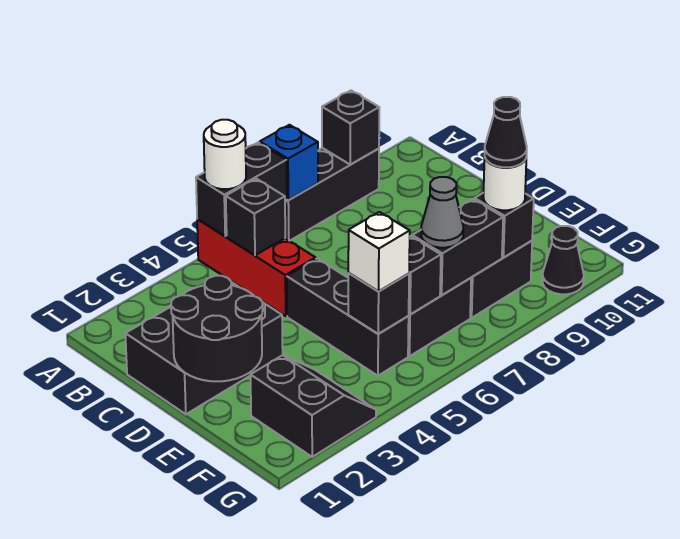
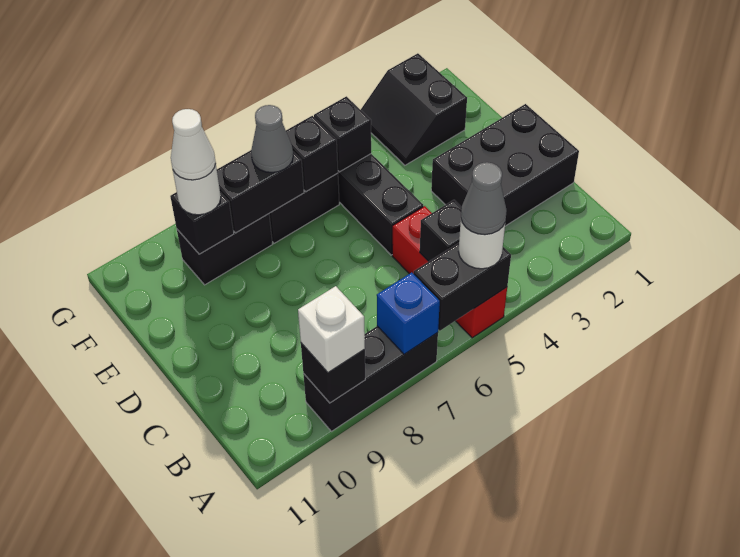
none -> grey cone A5 level 4
black round brick D1:E2 level 2 -> none
white brick F5 level 3 -> white brick A9 level 3
black cone F9 level 4 -> white cone F9 level 4
black cone G10 level 1 -> none

